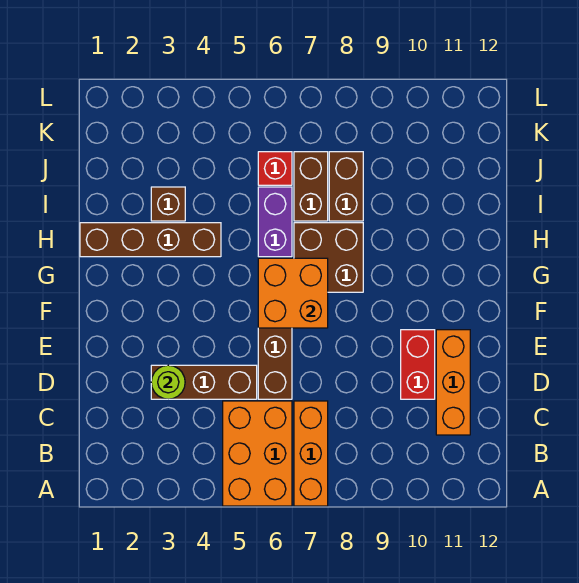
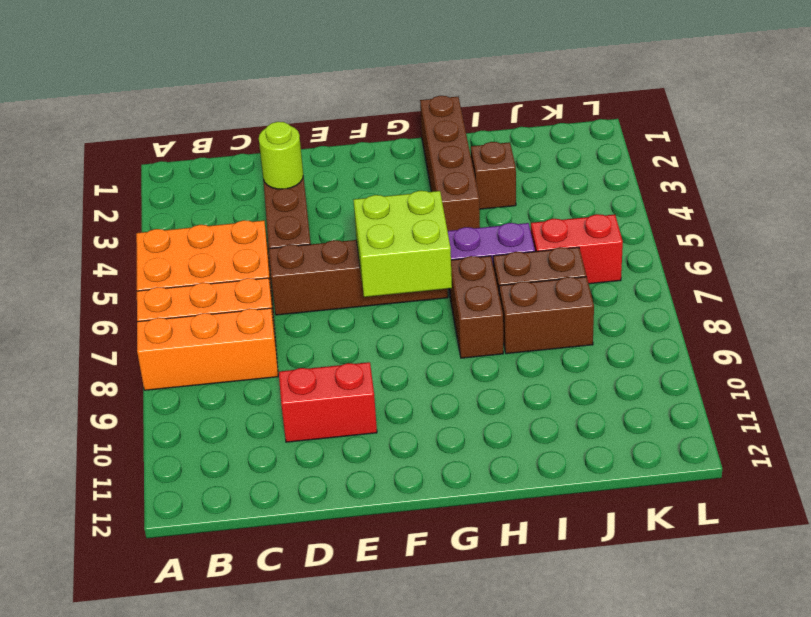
orange brick C11:E11 level 1 -> orange brick A8:C8 level 1
orange brick F6:G7 level 2 -> lime brick F6:G7 level 2
brown brick G7:H8 level 1 -> brown brick H7:H8 level 1
red brick J6 level 1 -> red brick J6:K6 level 1

